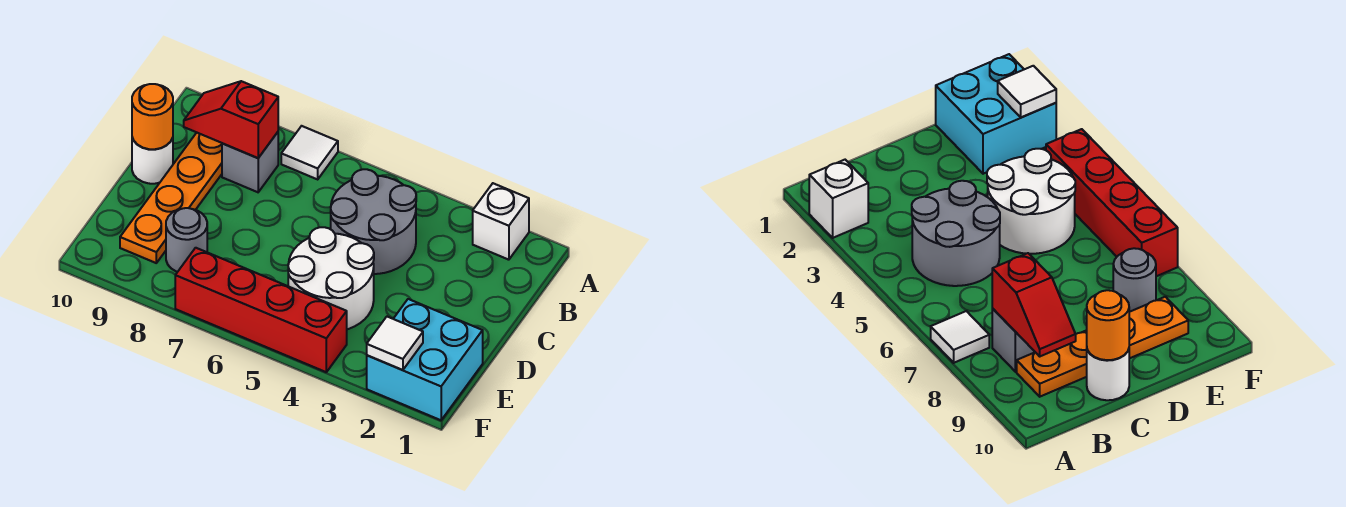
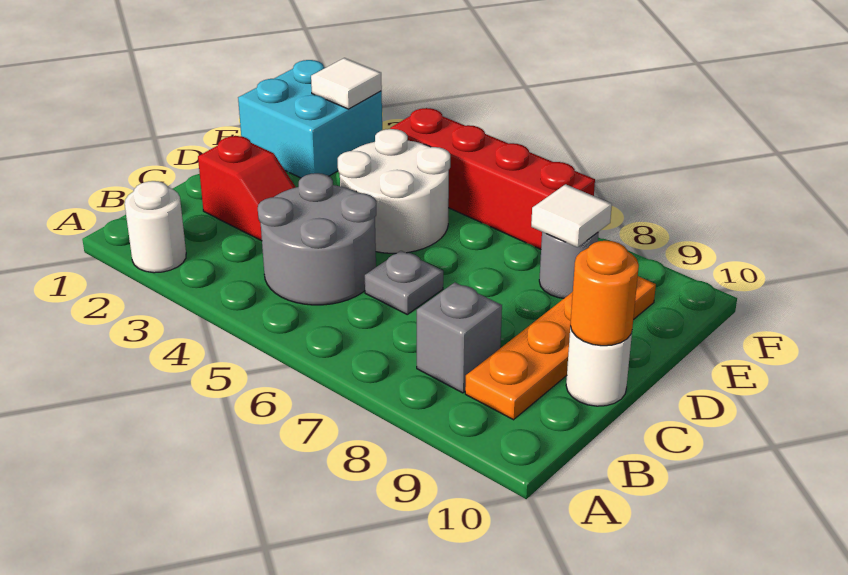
white brick A2 level 1 -> white round brick A2 level 1
white tile A7 level 1 -> white tile E8 level 2
red slope B8:B9 level 2 top 8 -> red slope C2:C3 level 1 top 2
none -> grey plate C6 level 1

